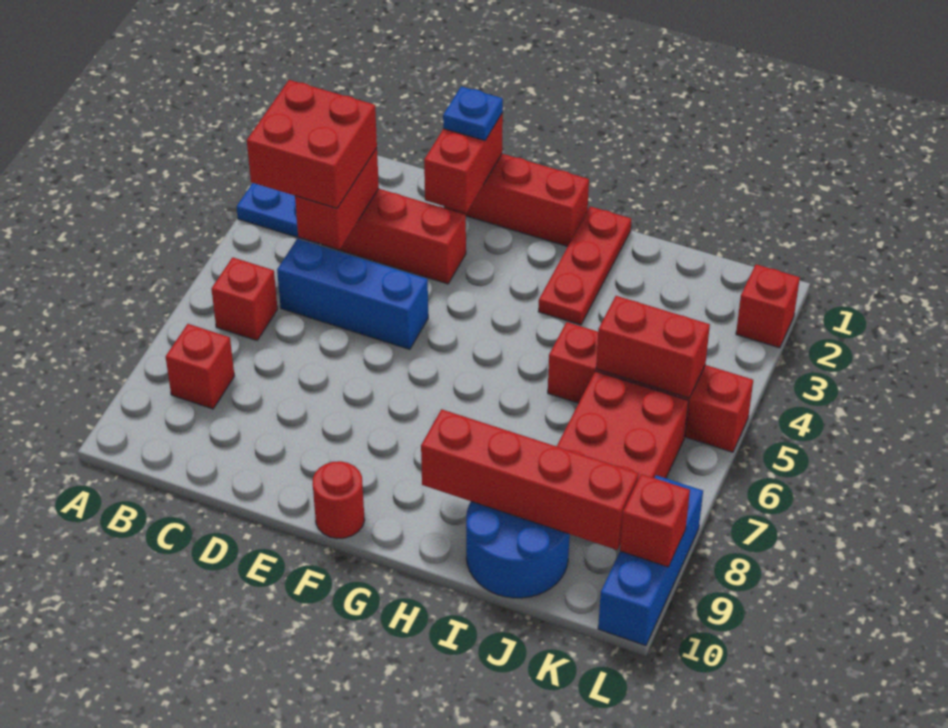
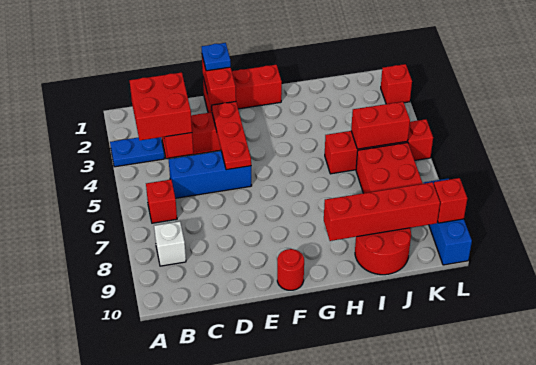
red brick B8 level 1 -> white brick B8 level 1
red plate H1:H3 level 1 -> red plate E3:E5 level 2
blue round brick I9:J10 level 1 -> red round brick I9:J10 level 1

